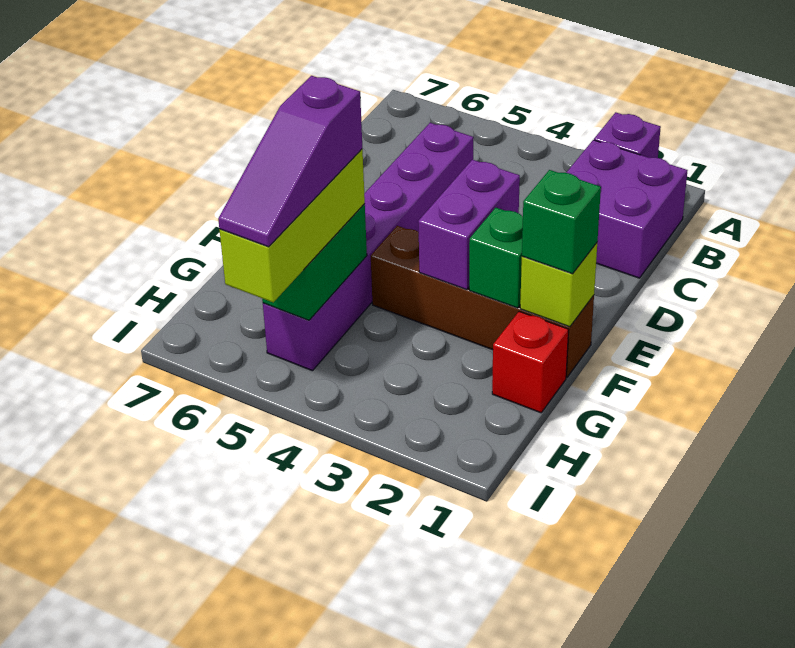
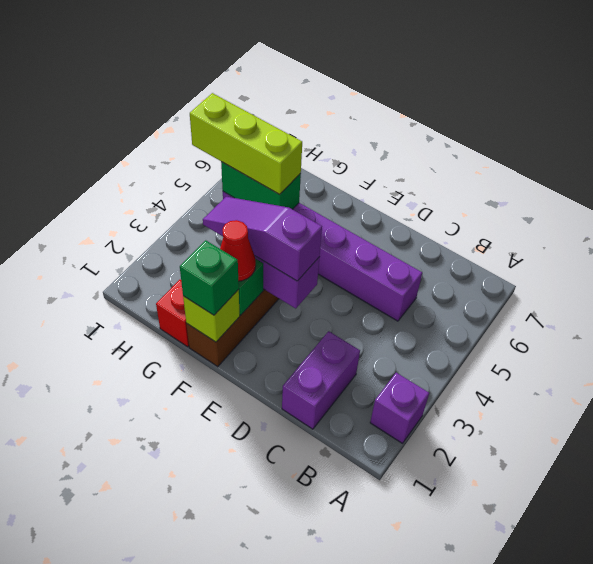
purple brick B1:C2 level 1 -> purple brick C1:C2 level 1
none -> red cone F2 level 3
purple slope G5:I5 level 4 top G -> purple slope E3:G3 level 3 top E

